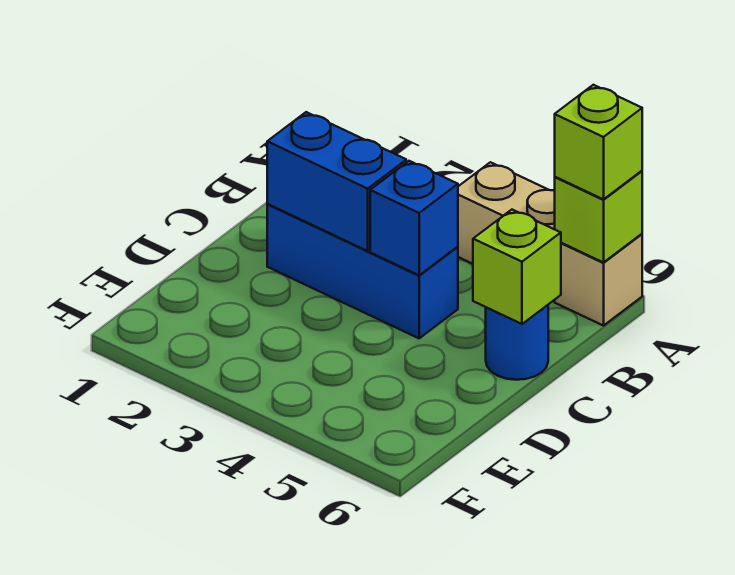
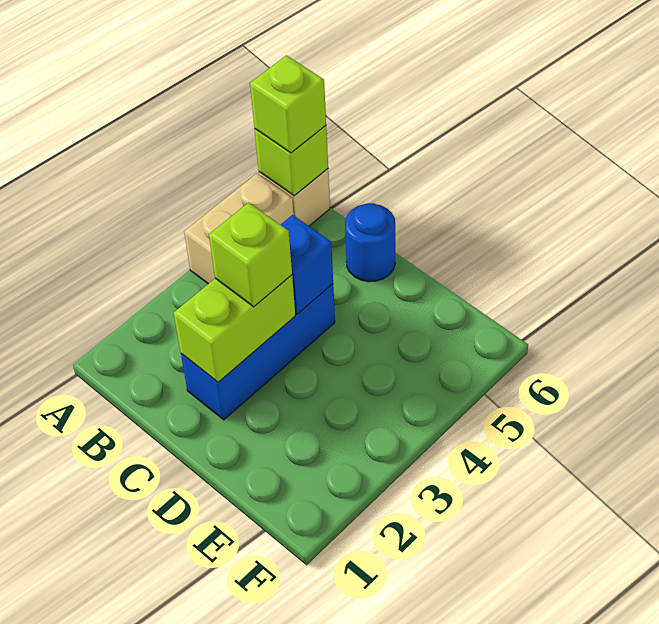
blue brick C2:C3 level 2 -> lime brick C2:C3 level 2
lime brick C6 level 2 -> lime brick C3 level 3

